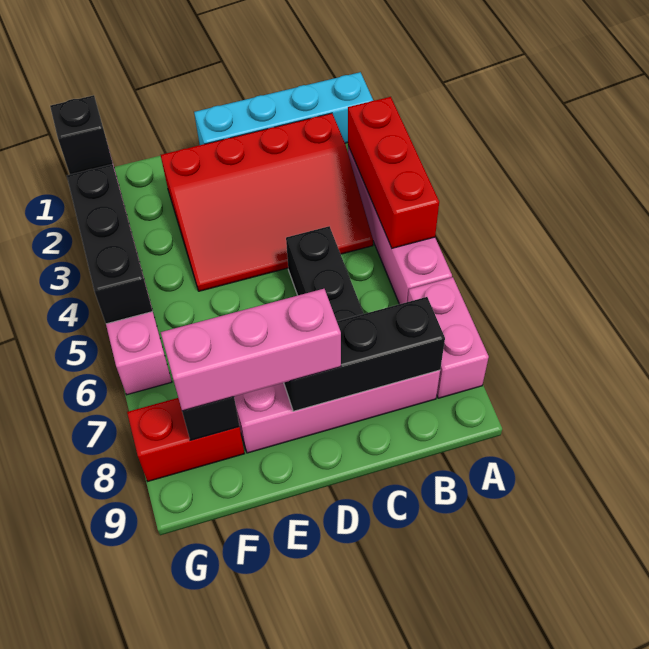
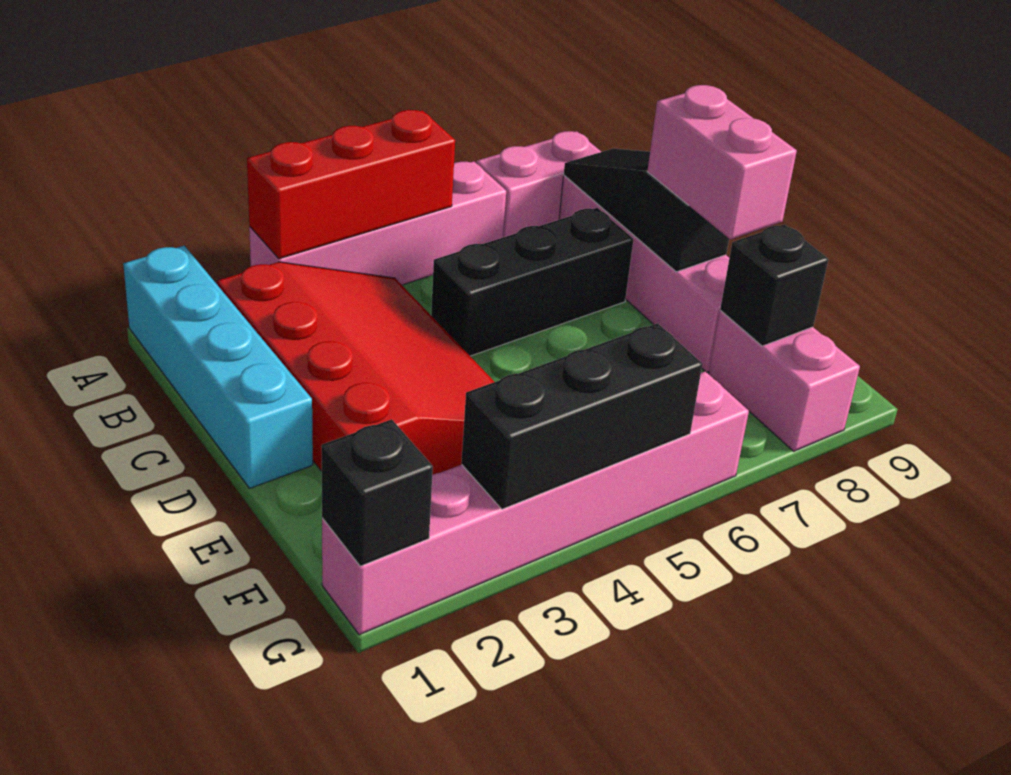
black brick B8:D8 level 2 -> black slope B8:D8 level 2 top D
pink brick D8:F8 level 3 -> pink brick D8:E8 level 3
red brick F8:G8 level 1 -> pink brick F8:G8 level 1

